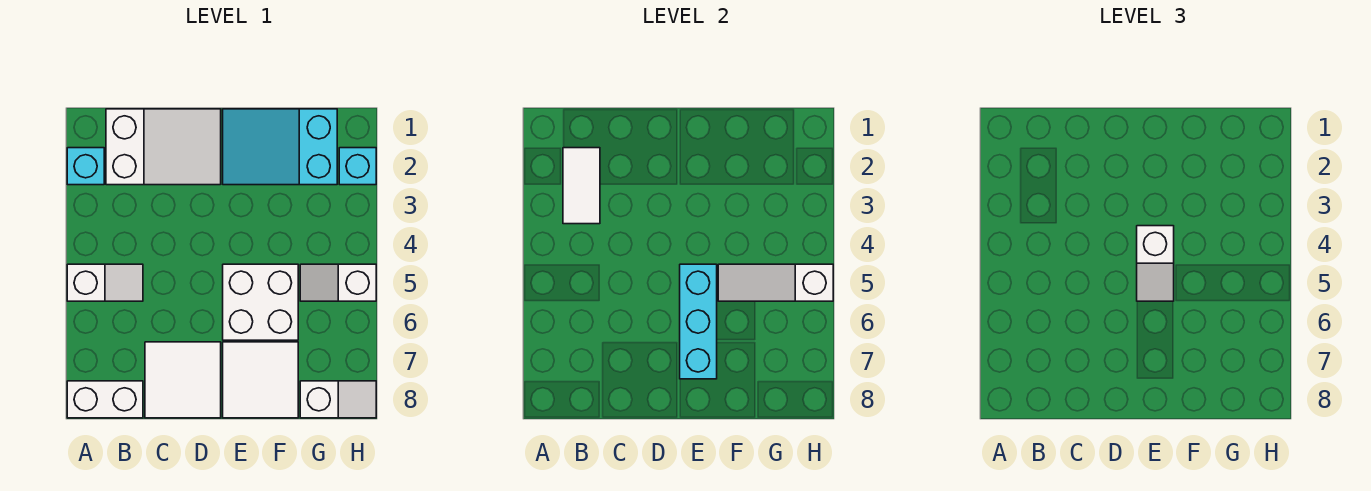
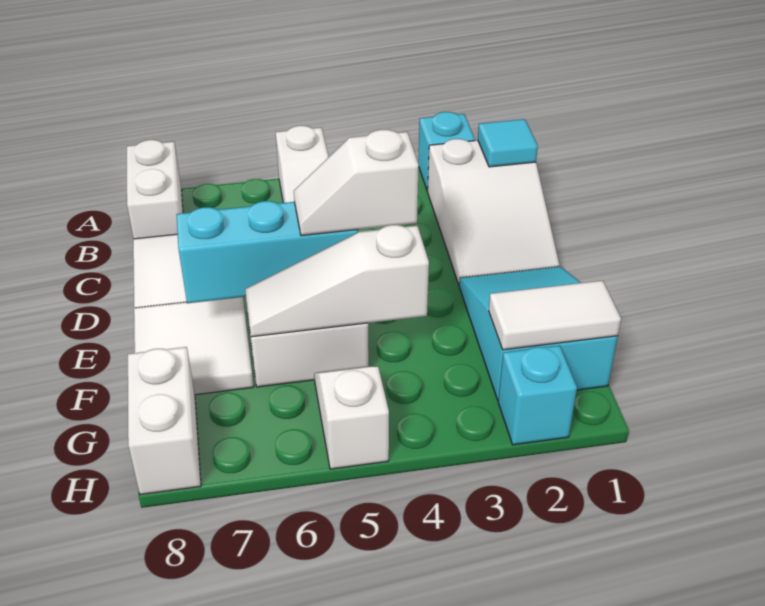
none -> cyan tile B1 level 2
white tile B2:B3 level 2 -> white tile G1:G2 level 2
white slope F5:H5 level 2 top H -> white slope F4:F6 level 2 top 4
white slope G8:H8 level 1 top G -> white brick G8:H8 level 1

